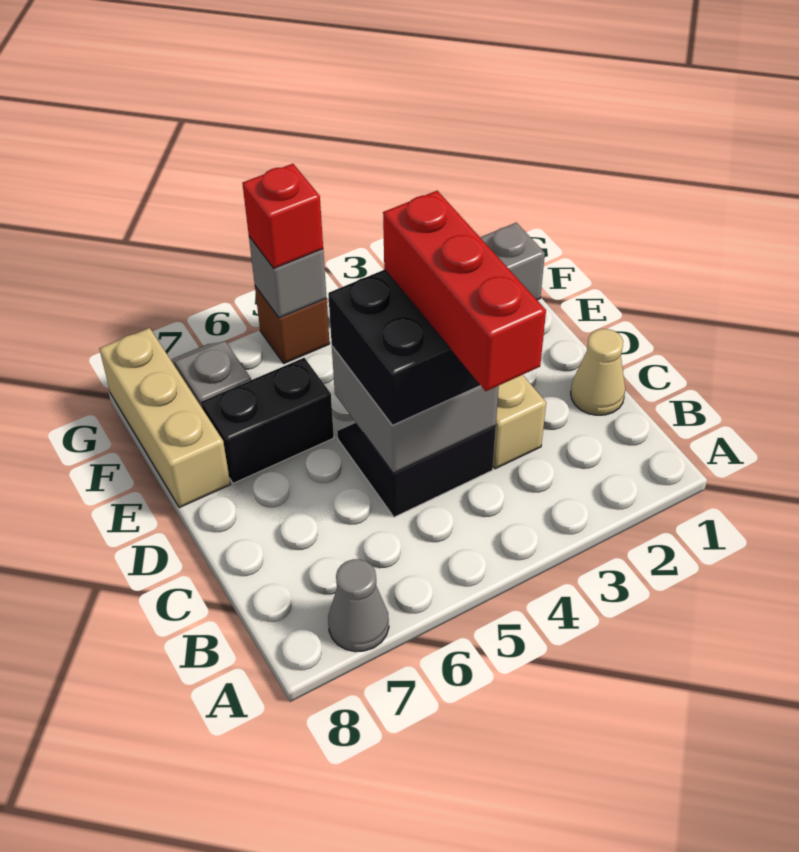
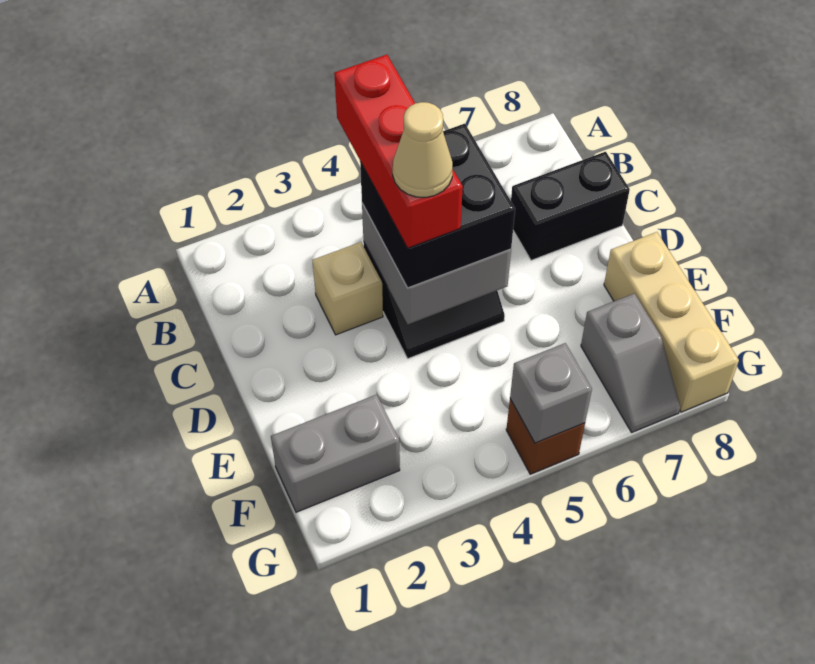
grey cone A7 level 1 -> none
tan cone C1 level 1 -> tan cone D4 level 5
black brick E6:E7 level 1 -> black brick C7:C8 level 1
red brick G5 level 3 -> none

